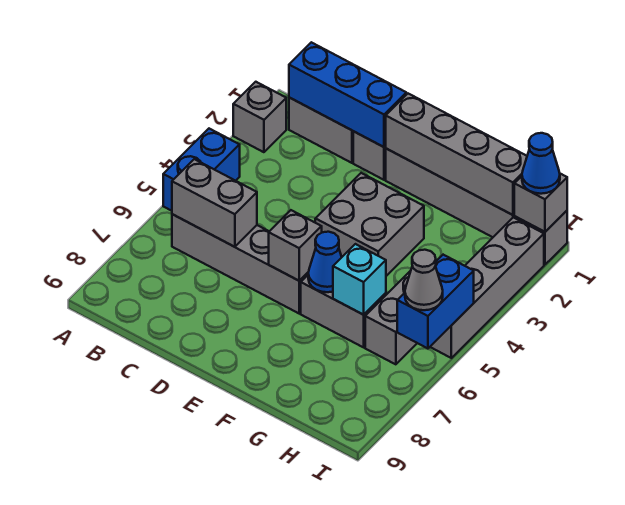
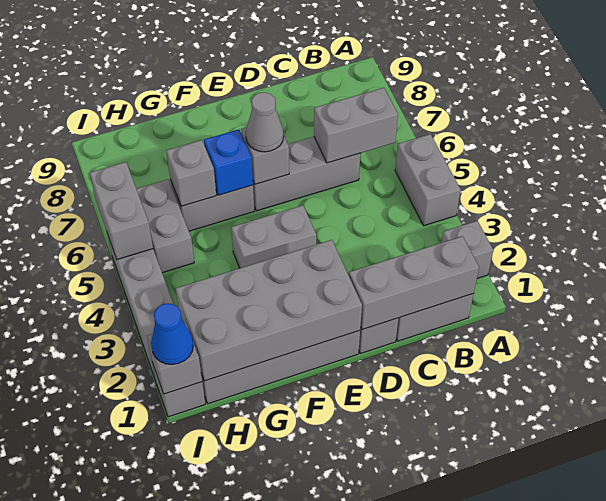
blue brick A4:A5 level 1 -> grey brick A4:A5 level 1
blue brick B1:D1 level 2 -> grey brick B1:D1 level 2
grey brick B6:E6 level 1 -> grey brick C6:E6 level 1
grey brick E1:H1 level 2 -> grey brick E1:H2 level 2
grey brick E3:F4 level 1 -> grey brick E4:F4 level 1
blue cone F6 level 2 -> blue brick F6 level 2
cyan brick G6 level 2 -> grey brick G6 level 2
blue brick I5:I6 level 2 -> grey brick I5:I6 level 2
grey cone I6 level 3 -> grey cone E6 level 3

